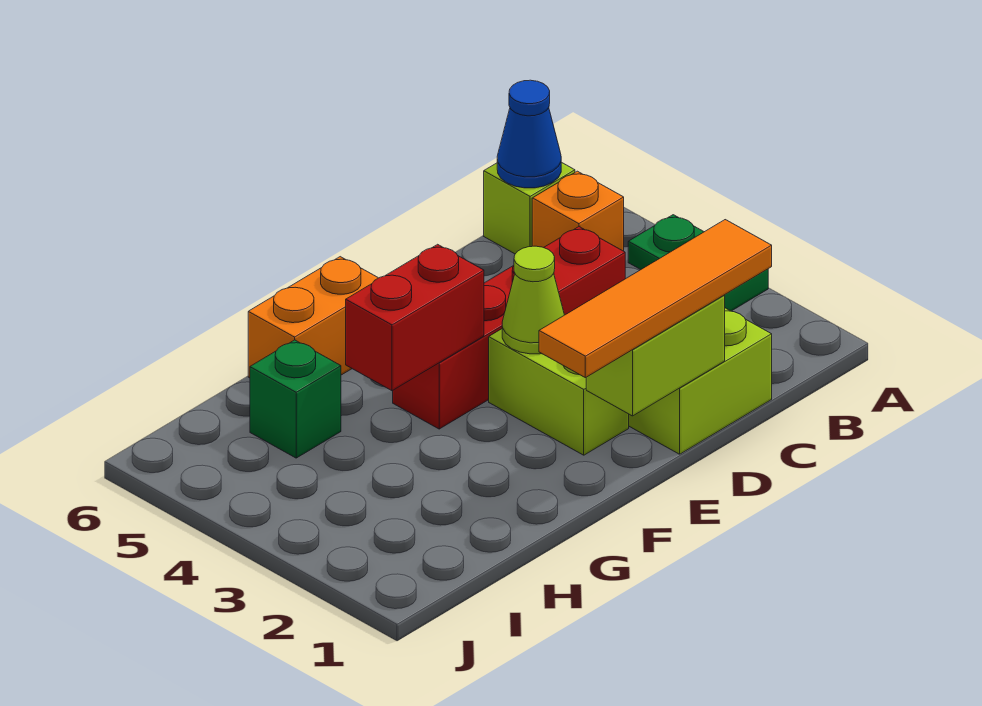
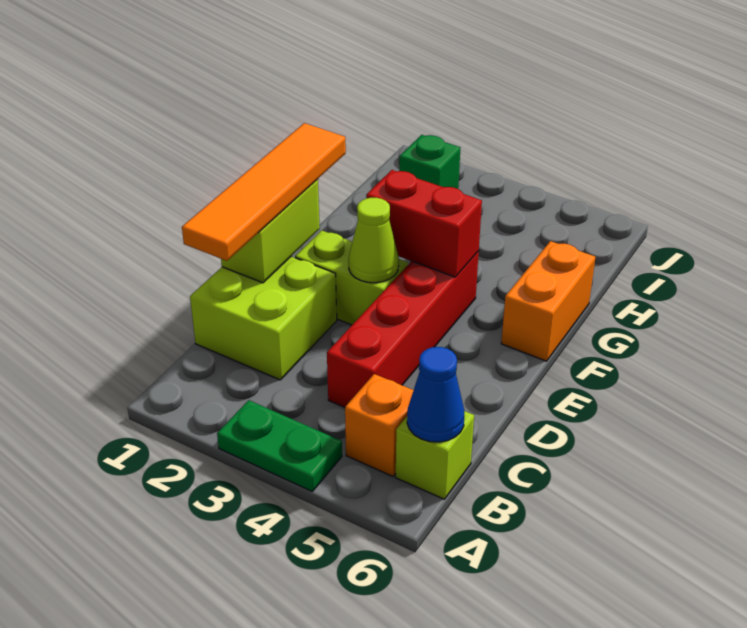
red brick F4:G4 level 2 -> red brick F3:F4 level 2
green brick H5 level 1 -> green brick I2 level 1

